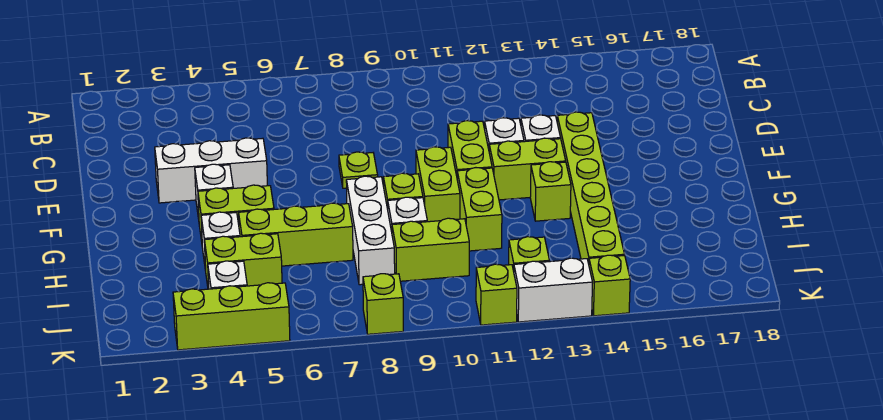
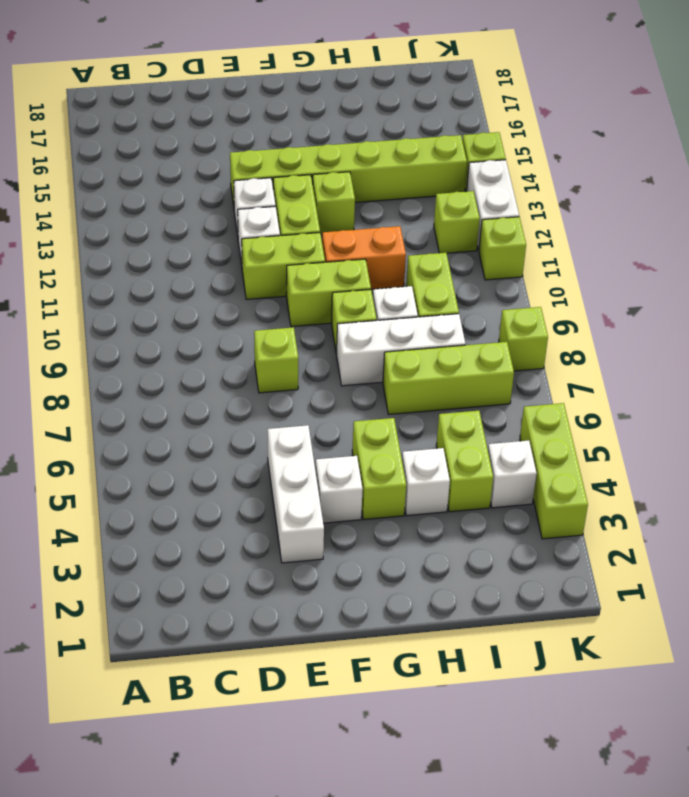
lime plate E8 level 1 -> lime brick E8 level 1
lime brick G11:H11 level 1 -> orange brick G11:H11 level 1
lime brick H5:H7 level 1 -> lime brick H7:J7 level 1

